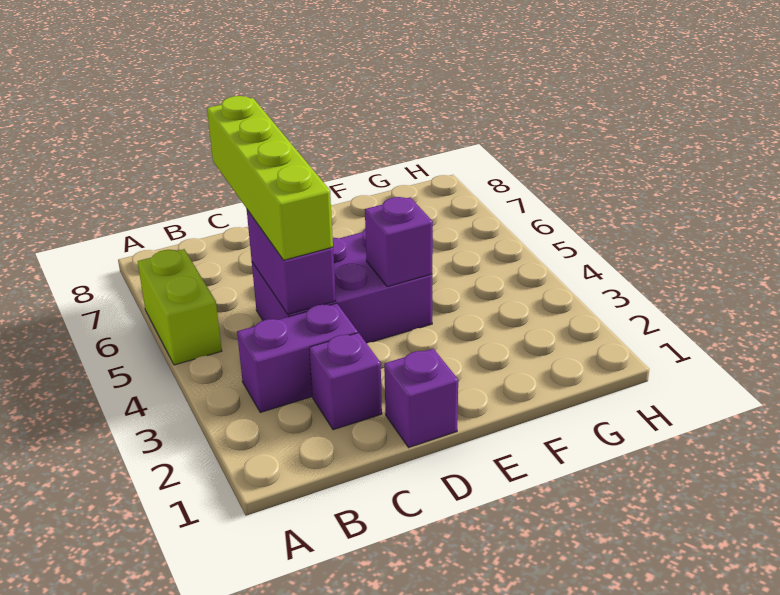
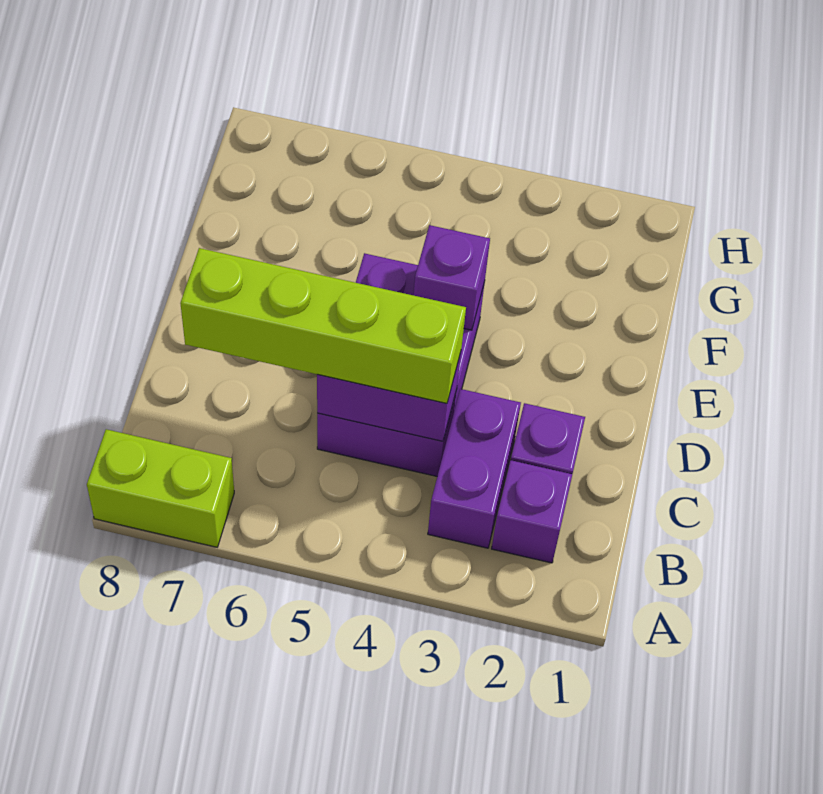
lime brick A5:A6 level 1 -> lime brick A7:A8 level 1
purple brick D1 level 1 -> purple brick B2 level 1

